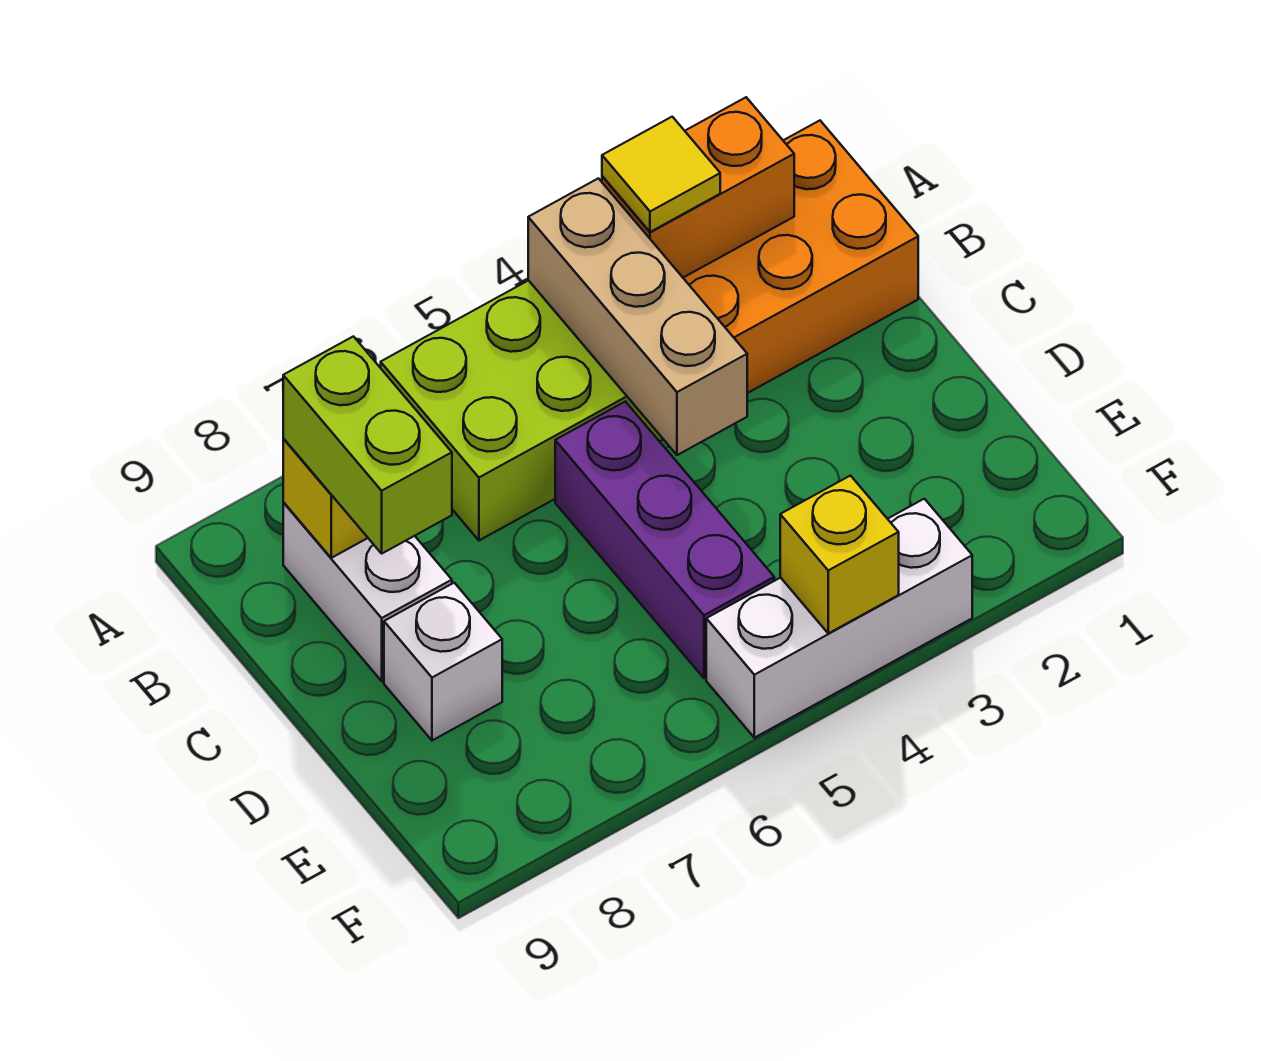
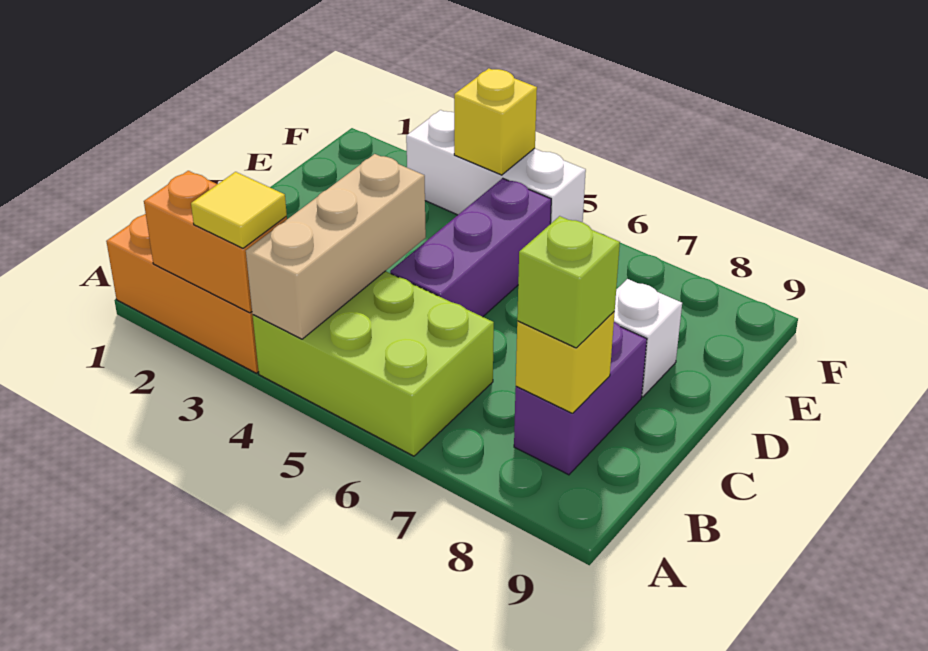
white brick B8:C8 level 1 -> purple brick B8:C8 level 1
lime brick B8:C8 level 3 -> lime brick B8 level 3

